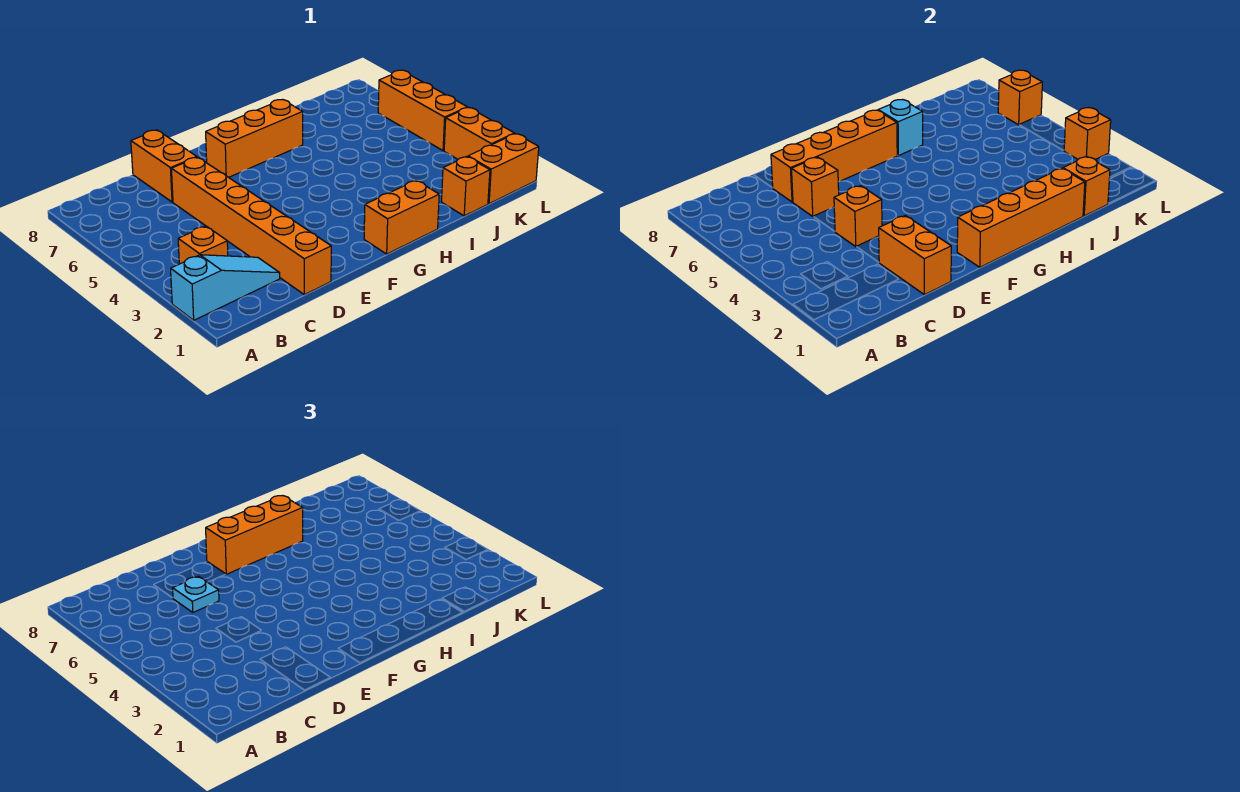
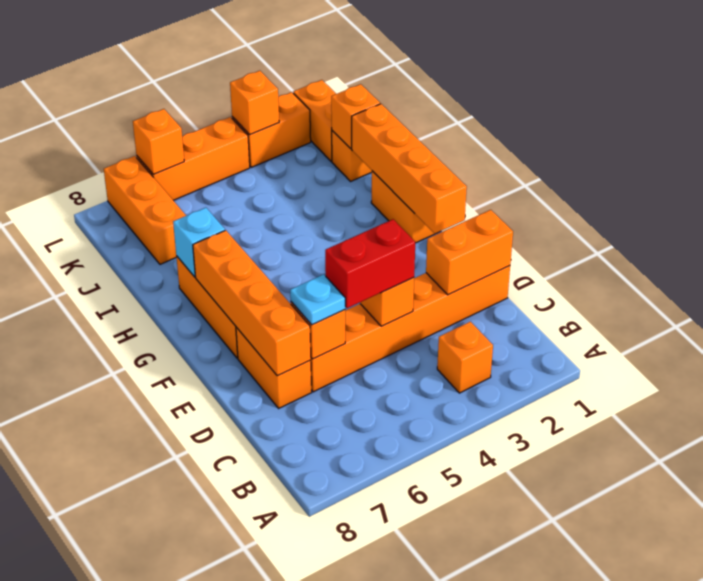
cyan slope A2:C2 level 1 top A -> none
none -> red brick D4:D5 level 3
orange brick D7:D8 level 1 -> orange brick D7:E7 level 1
orange brick F7:H7 level 3 -> orange brick J7:L7 level 1

